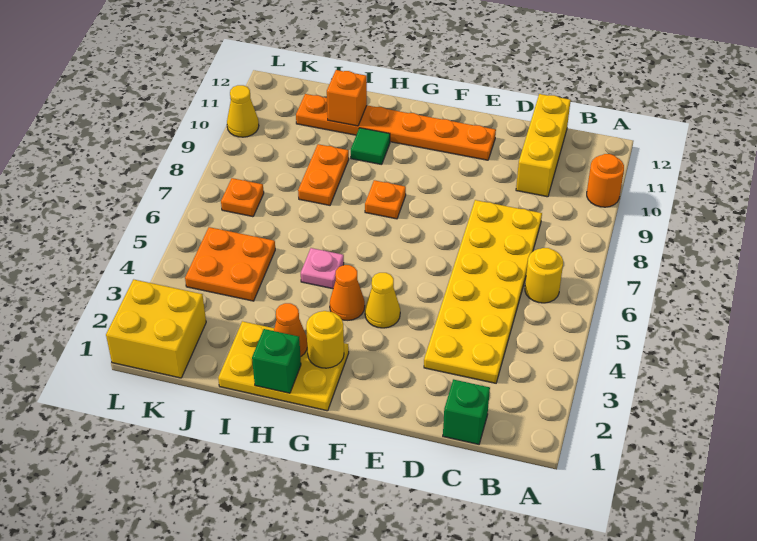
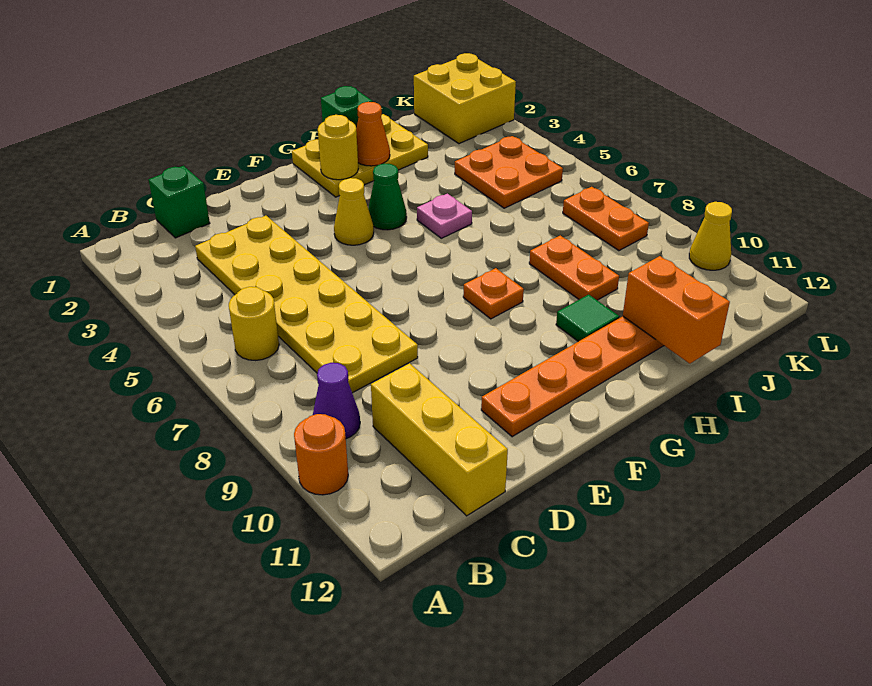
none -> purple cone B9 level 1
orange cone G4 level 1 -> green cone G4 level 1
orange brick I11 level 2 -> orange brick I11:I12 level 2
orange plate K7 level 1 -> orange plate K7:K8 level 1

